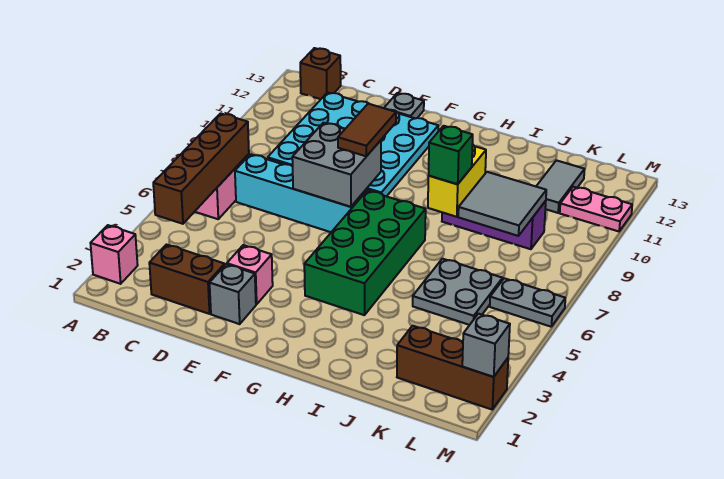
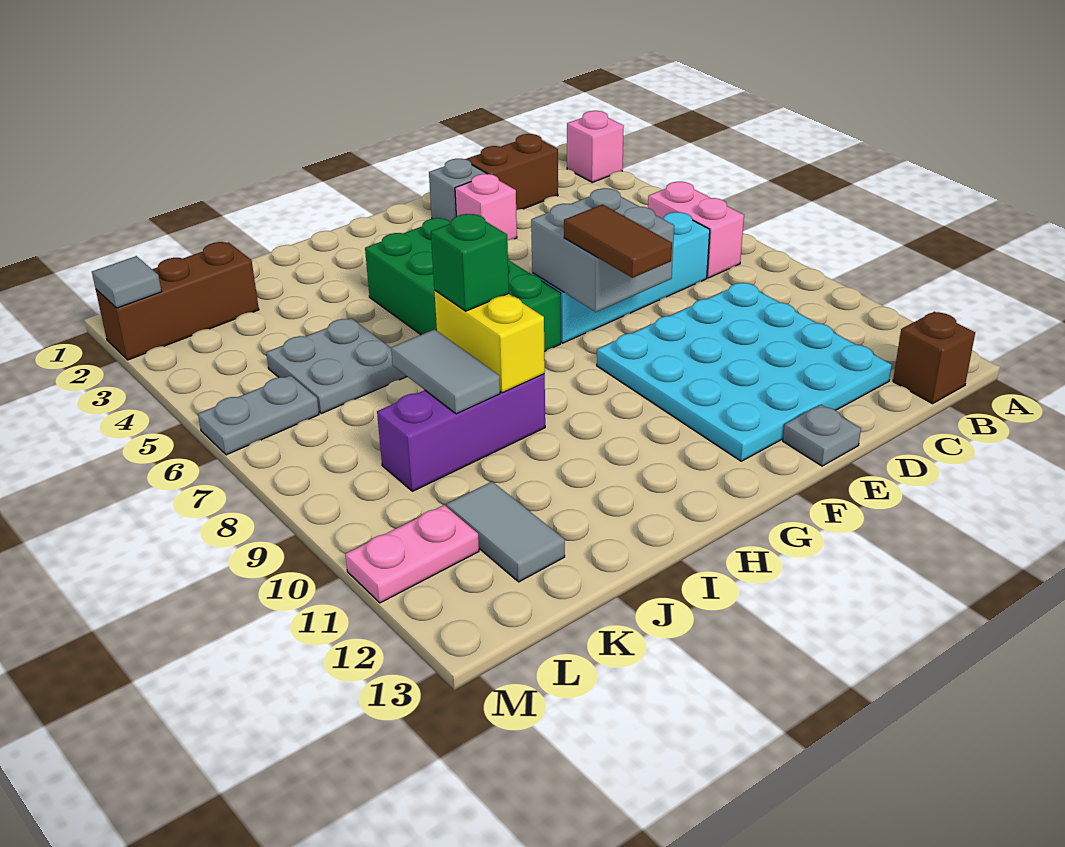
brown brick B4:B7 level 2 -> none
grey tile J8:K9 level 2 -> grey tile J8:J9 level 2
grey brick M2 level 2 -> grey tile M2 level 2

